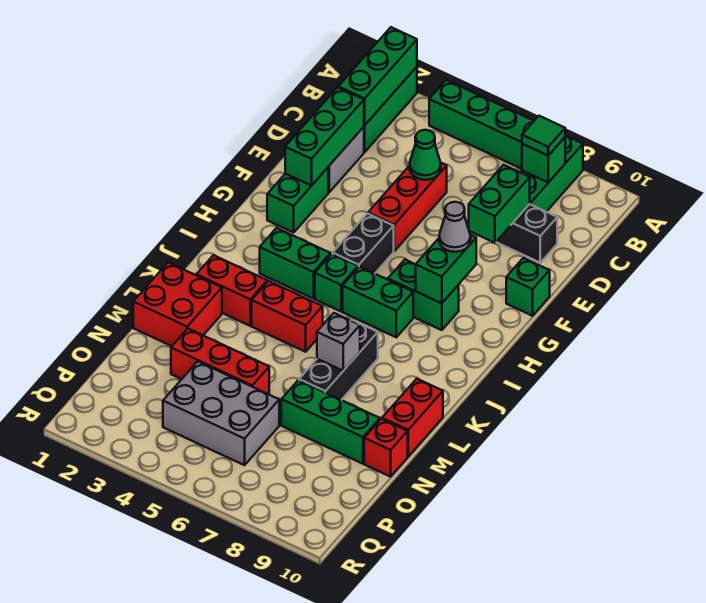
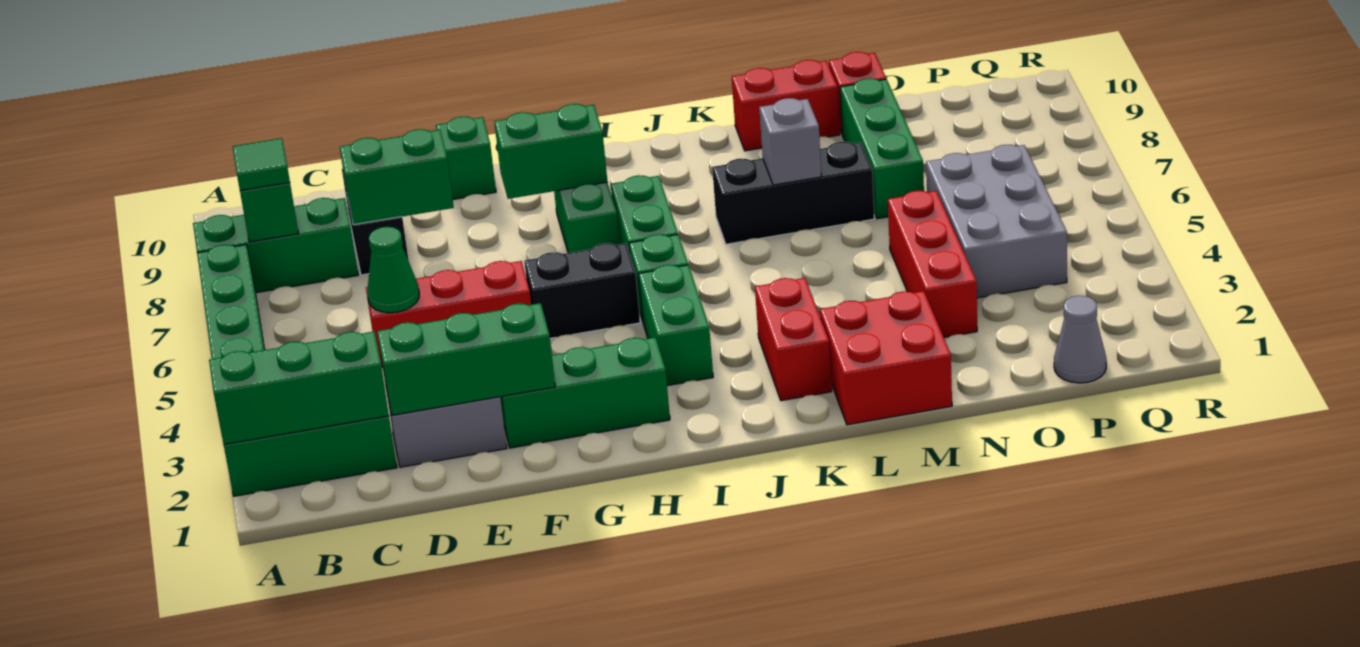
green brick F2:G2 level 1 -> green brick F2:H2 level 1
grey cone G8 level 3 -> grey cone P1 level 1
red brick K4:K5 level 1 -> none

